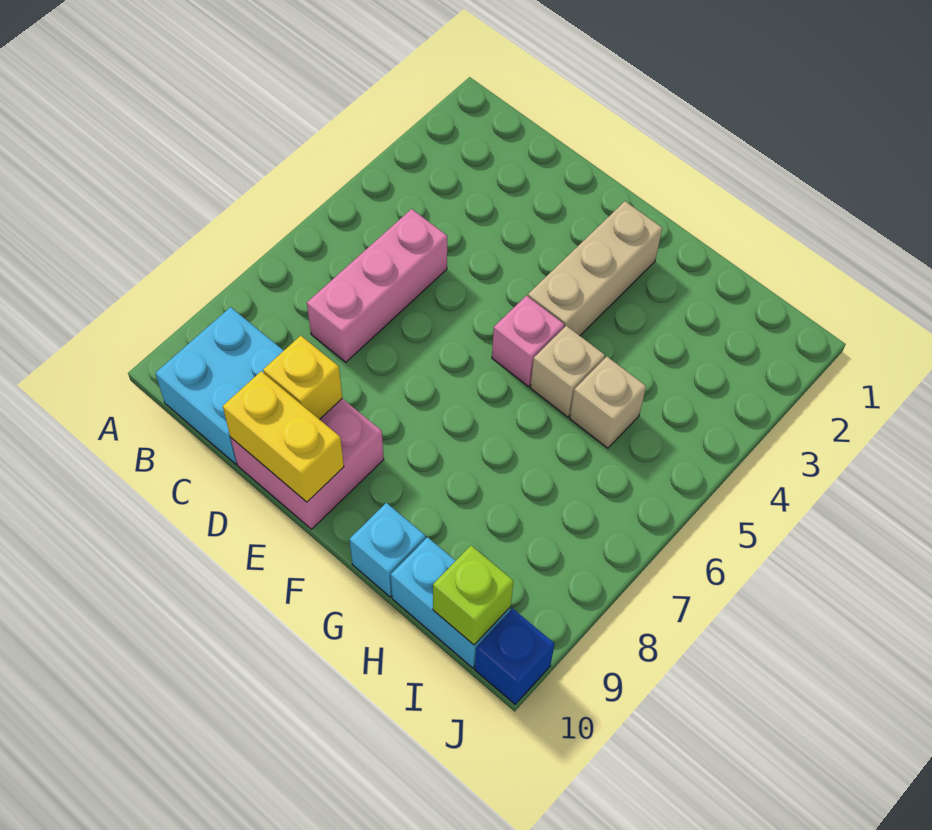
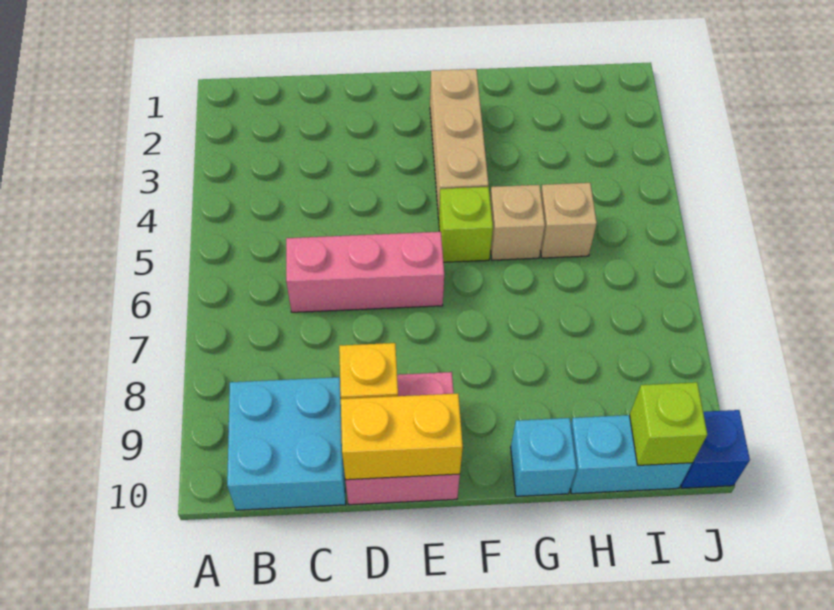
pink brick C5:C7 level 1 -> pink brick C6:E6 level 1
pink brick F5 level 1 -> lime brick F5 level 1

